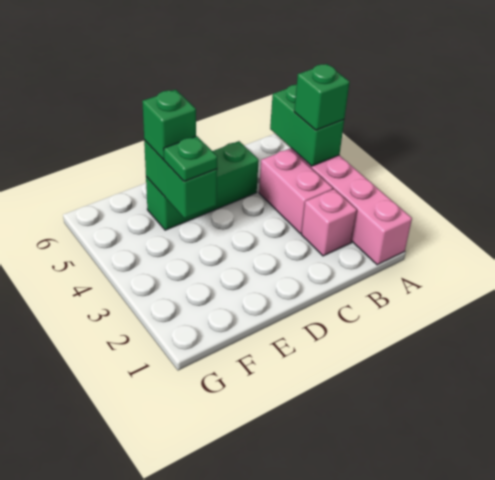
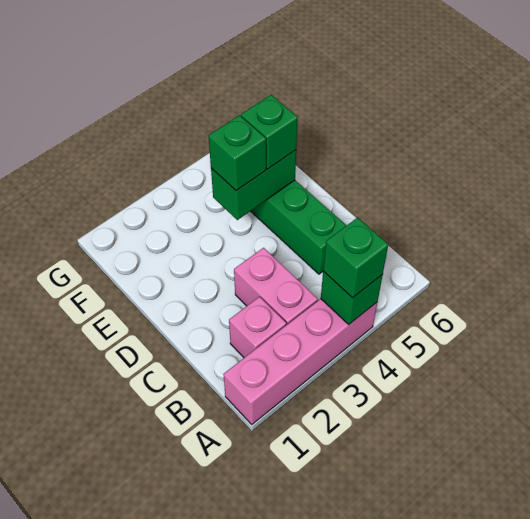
green brick A4:A5 level 2 -> green brick A4 level 2
pink brick B3:B4 level 1 -> pink brick B3:C3 level 1
green plate E4 level 3 -> green brick E4 level 3

